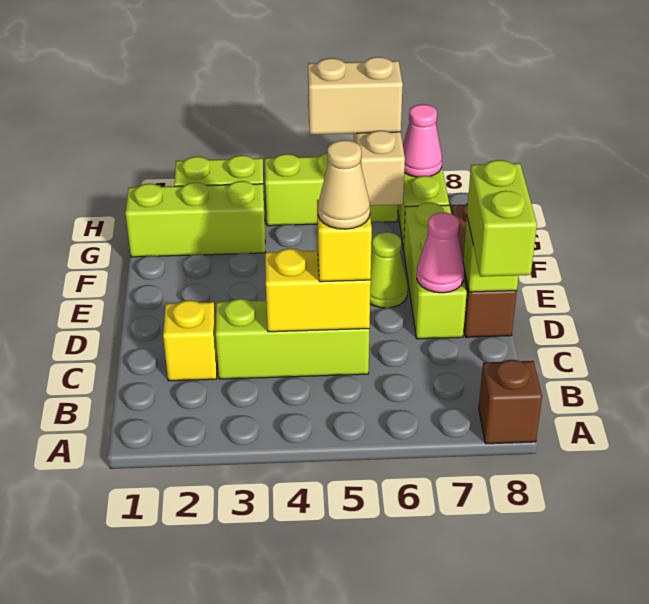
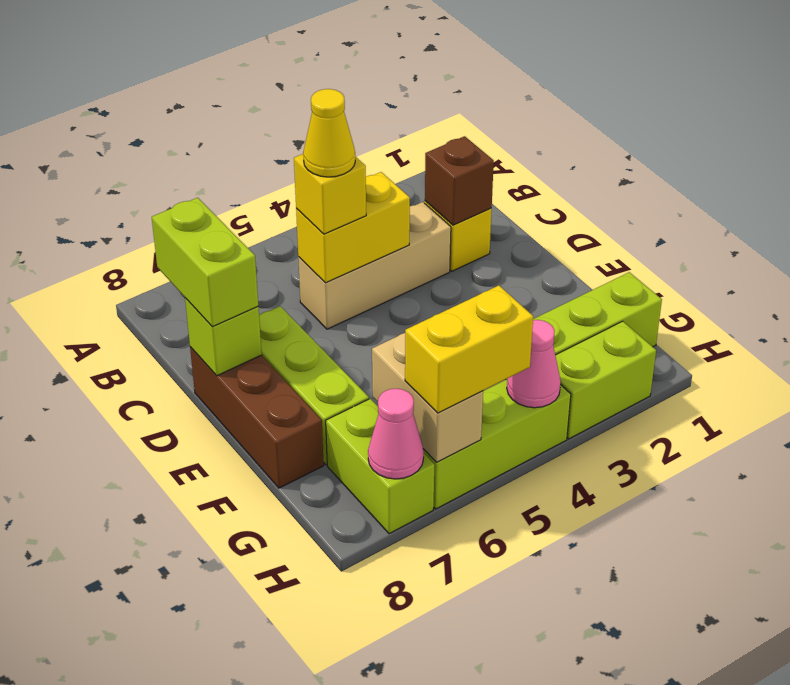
brown brick A8 level 1 -> brown brick C2 level 2
lime brick C3:C5 level 1 -> tan brick C3:C5 level 1
tan cone C5 level 4 -> yellow cone C5 level 4
pink cone D7 level 2 -> pink cone H4 level 2
lime cone E6 level 1 -> none
tan brick H5:H6 level 3 -> yellow brick H5:H6 level 3

